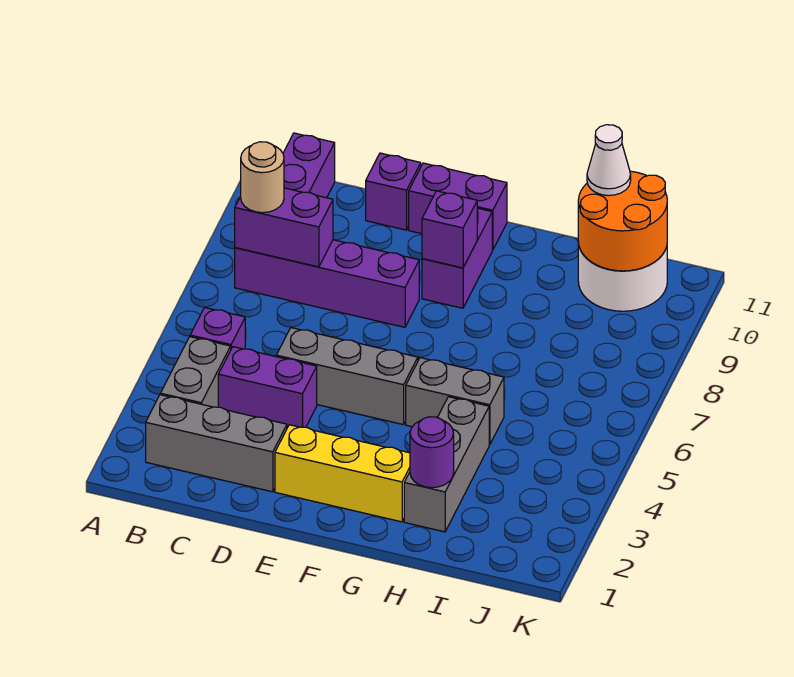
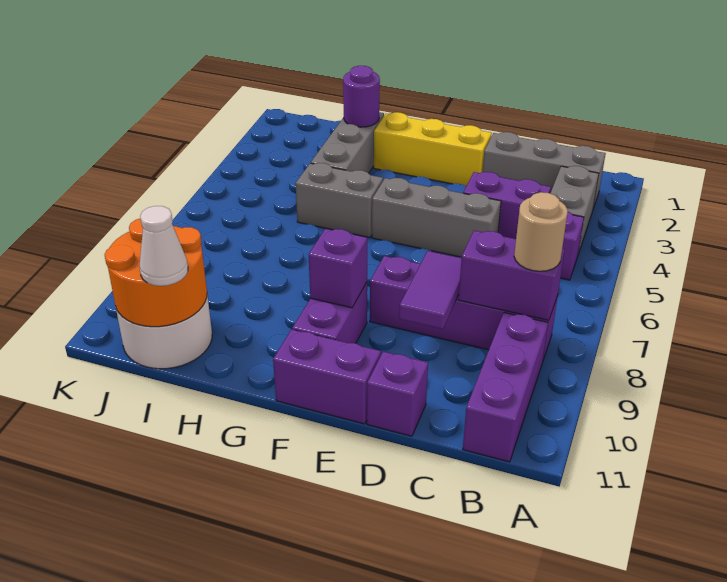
none -> purple tile D8:D9 level 2

